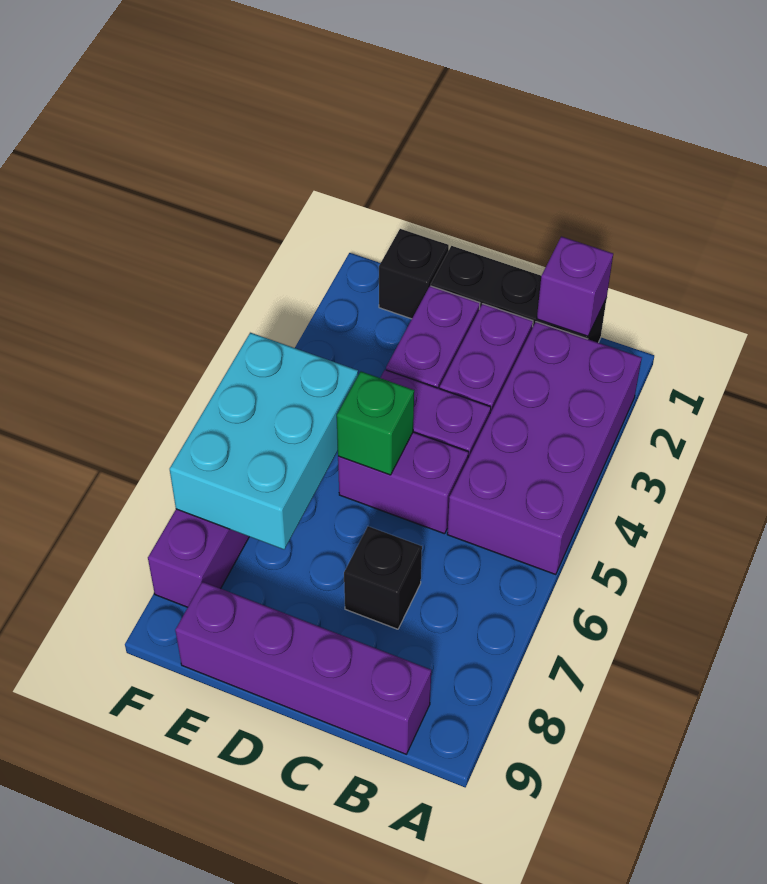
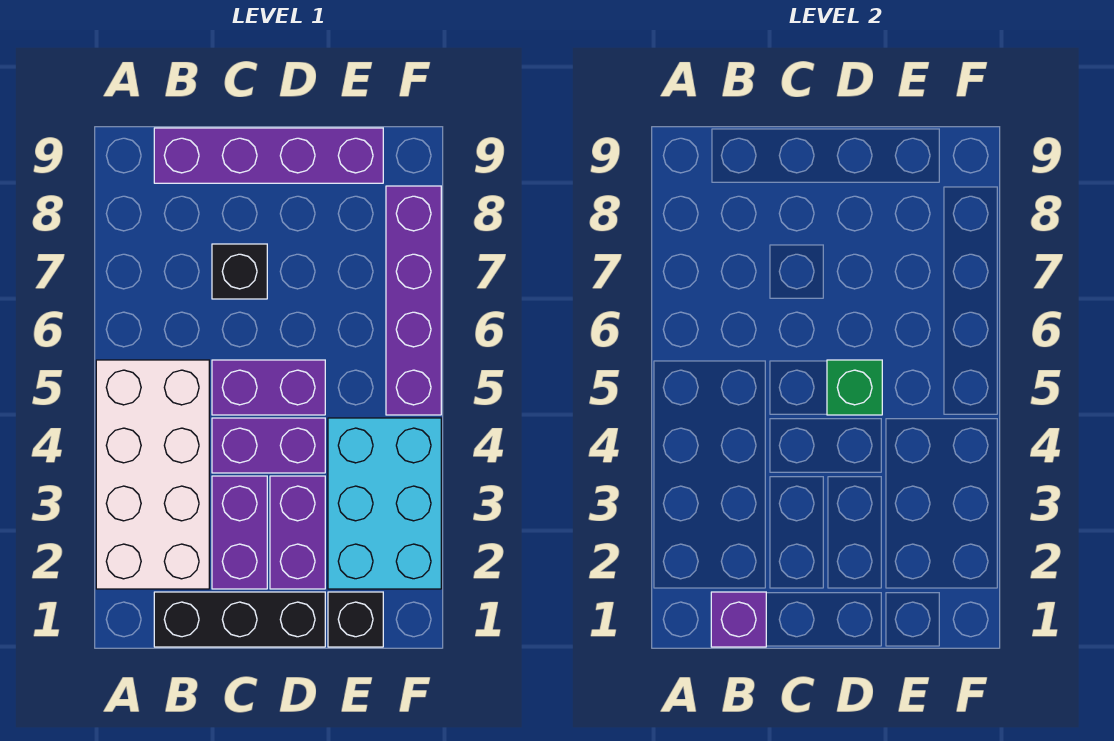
purple brick A2:B5 level 1 -> white brick A2:B5 level 1
cyan brick E5:F7 level 2 -> cyan brick E2:F4 level 1

